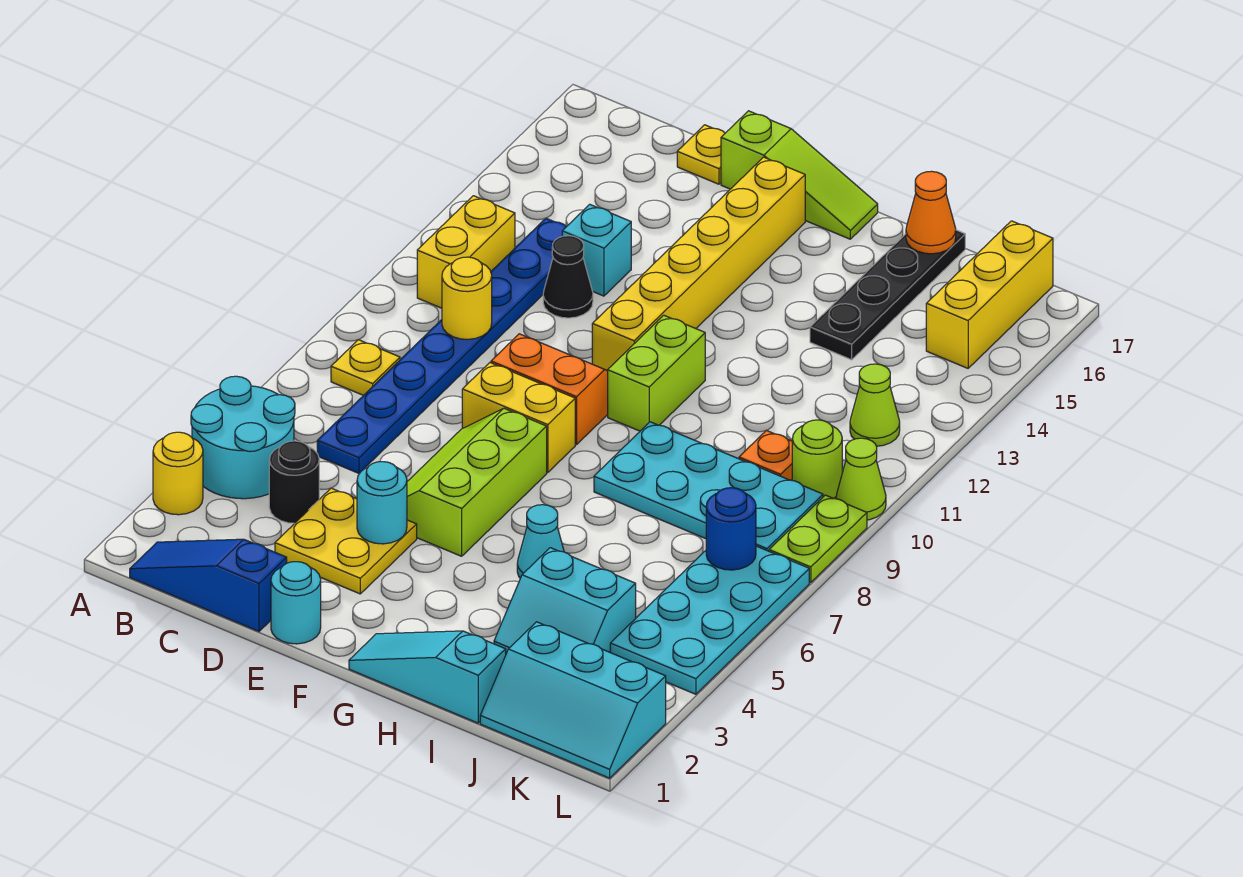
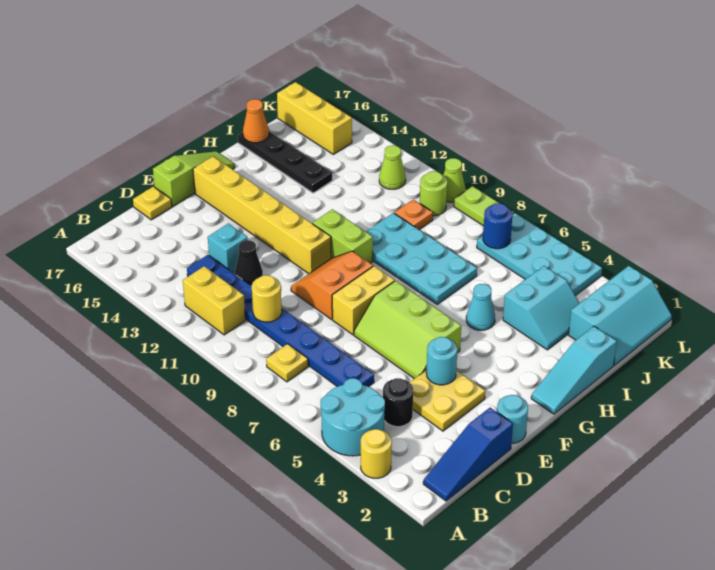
cyan plate H8:K9 level 1 -> cyan plate H7:I10 level 1

